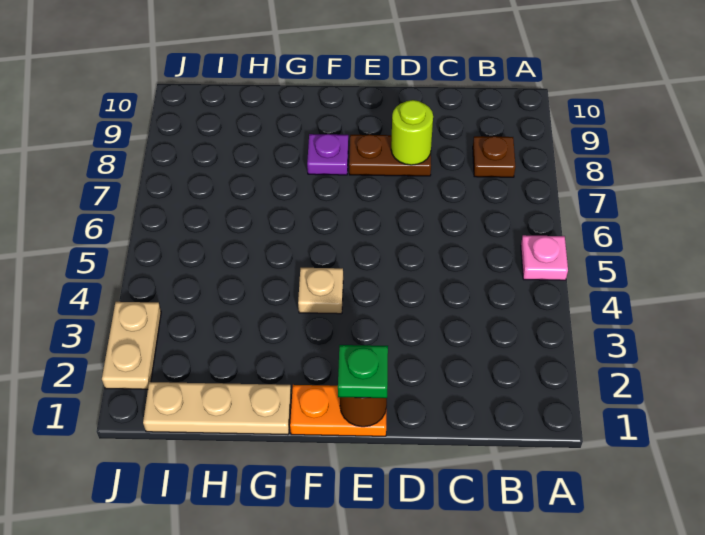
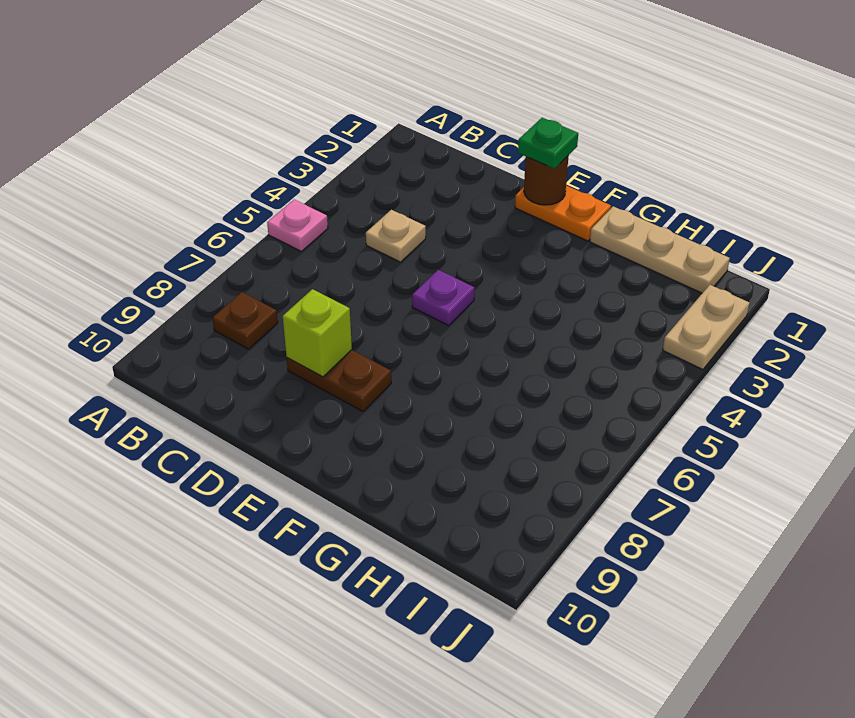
lime round brick D8 level 2 -> lime brick D8 level 2
tan plate F4 level 1 -> tan plate C4 level 1
purple plate F8 level 1 -> purple plate E5 level 1

